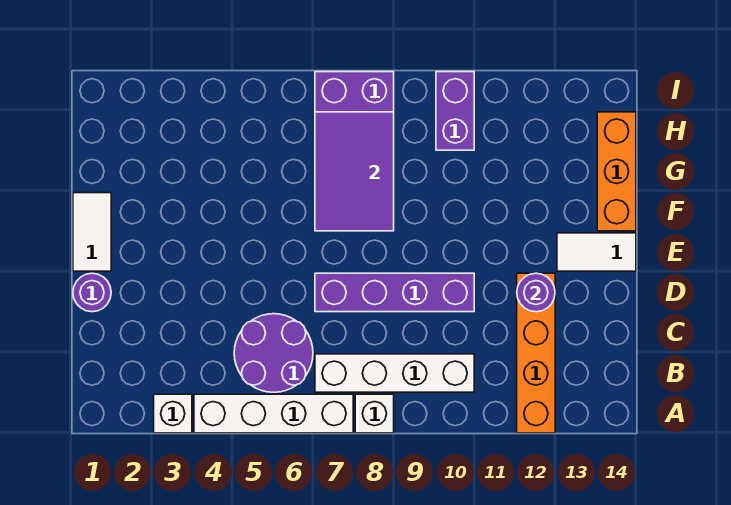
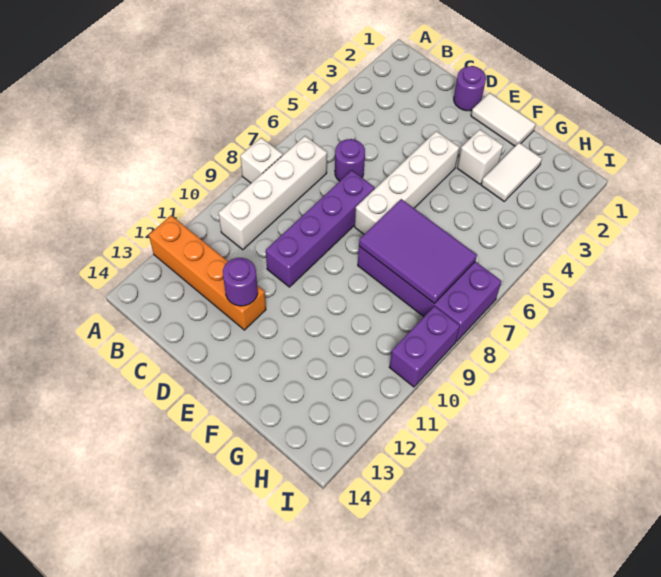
white brick A3 level 1 -> white brick F3 level 1
white brick A4:A7 level 1 -> white brick E4:E7 level 1
purple round brick B5:C6 level 1 -> purple round brick C6 level 1
white tile E13:E14 level 1 -> white tile G2:G3 level 1
orange brick F14:H14 level 1 -> none
purple brick H10:I10 level 1 -> purple brick I9:I10 level 1

